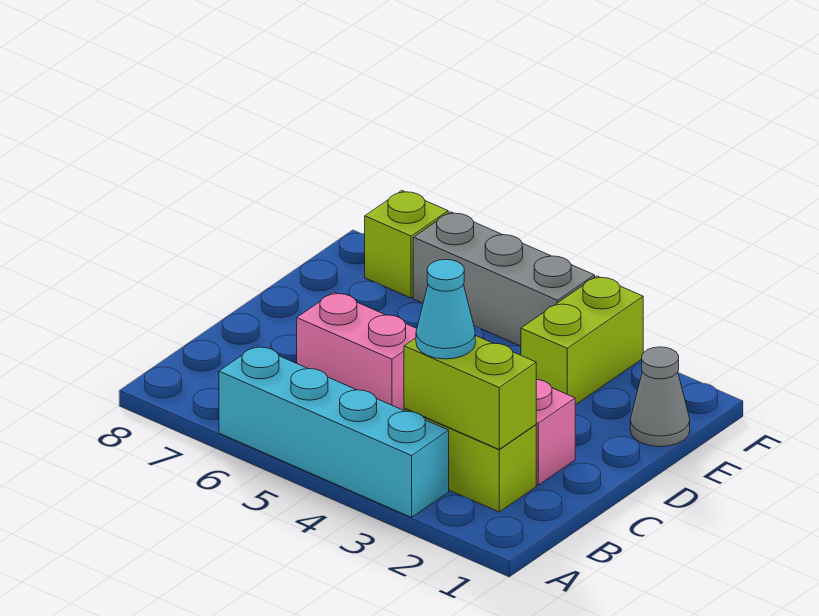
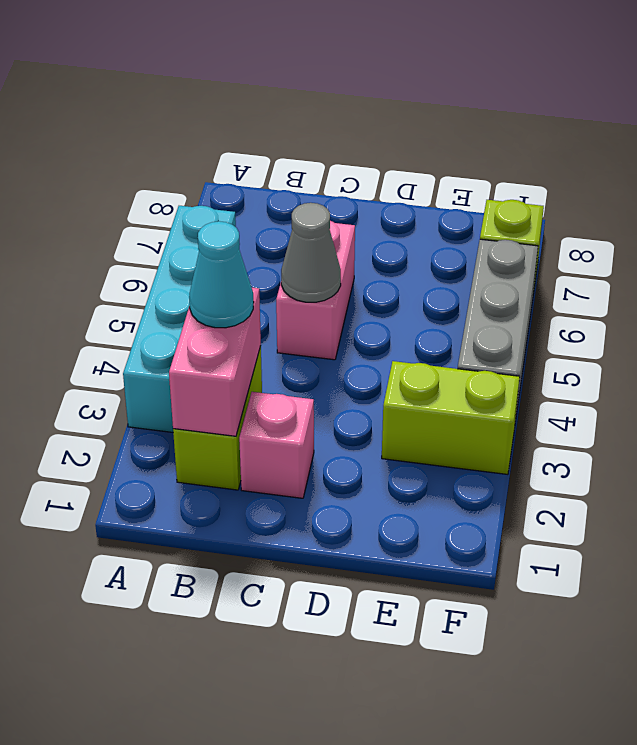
lime brick B2:B3 level 2 -> pink brick B2:B3 level 2
grey cone E1 level 1 -> grey cone C5 level 2

